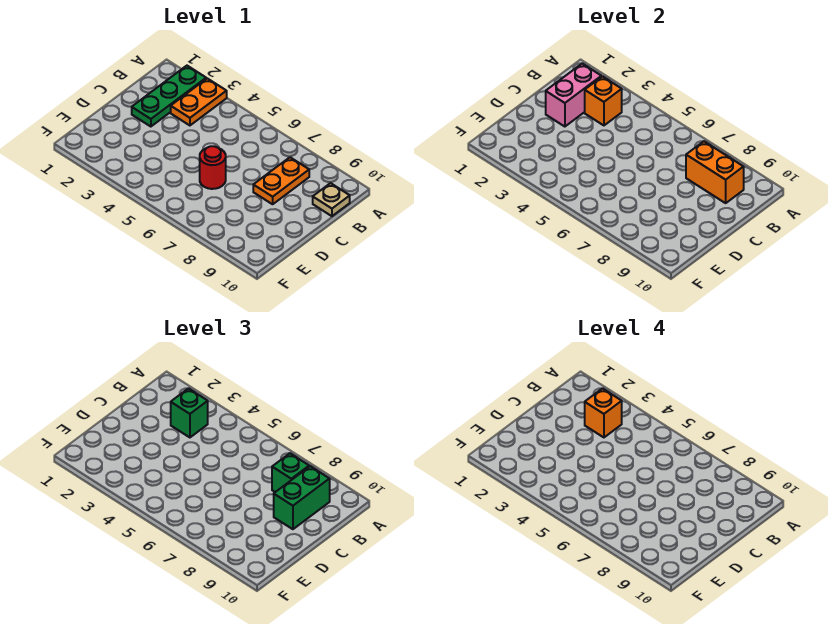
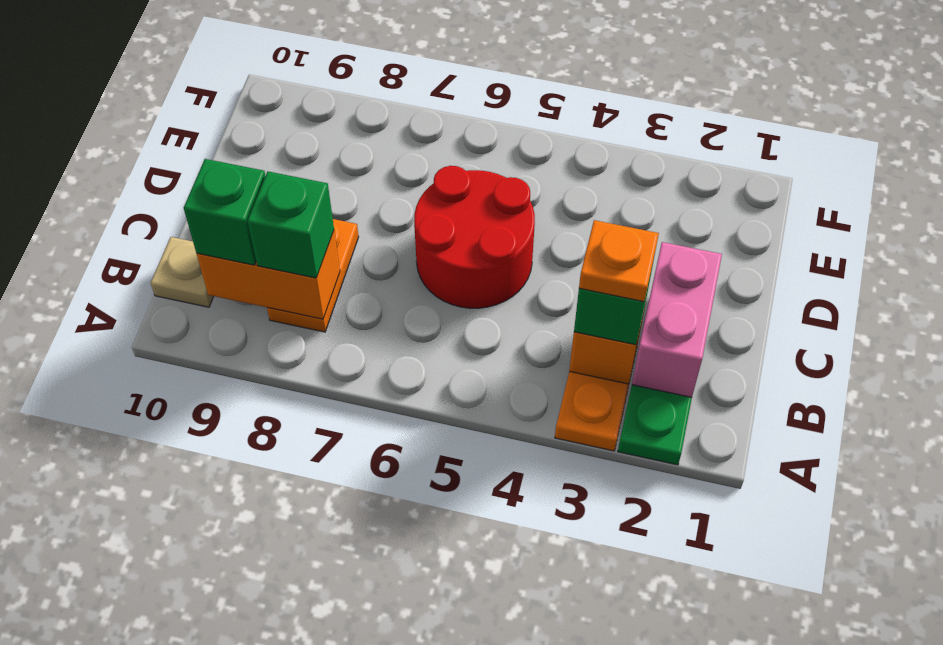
orange brick B3 level 4 -> orange plate B3 level 4
green brick B9:C9 level 3 -> green brick B9 level 3
red round brick D6 level 1 -> red round brick C5:D6 level 1

